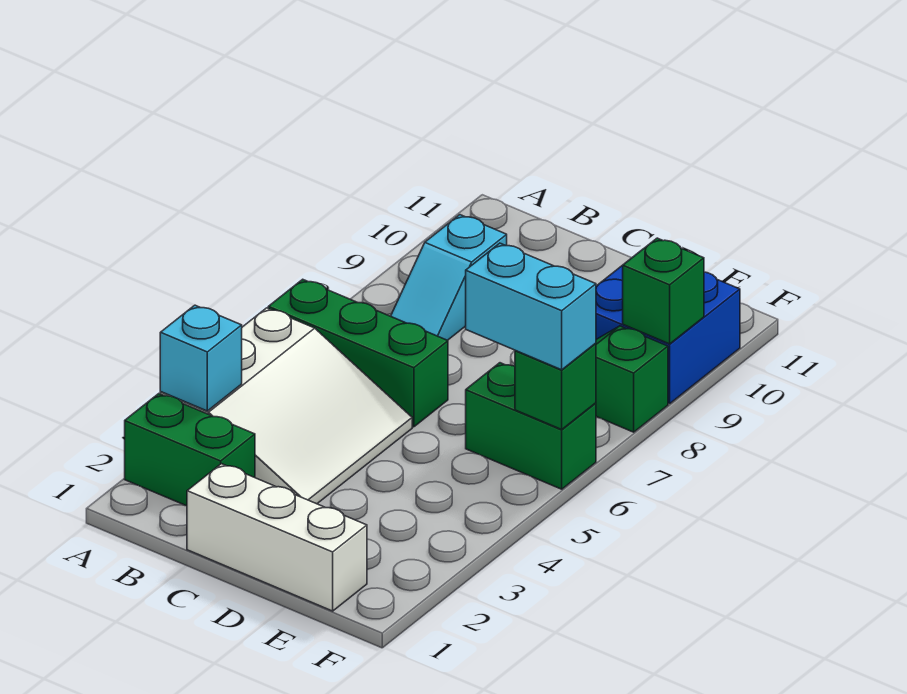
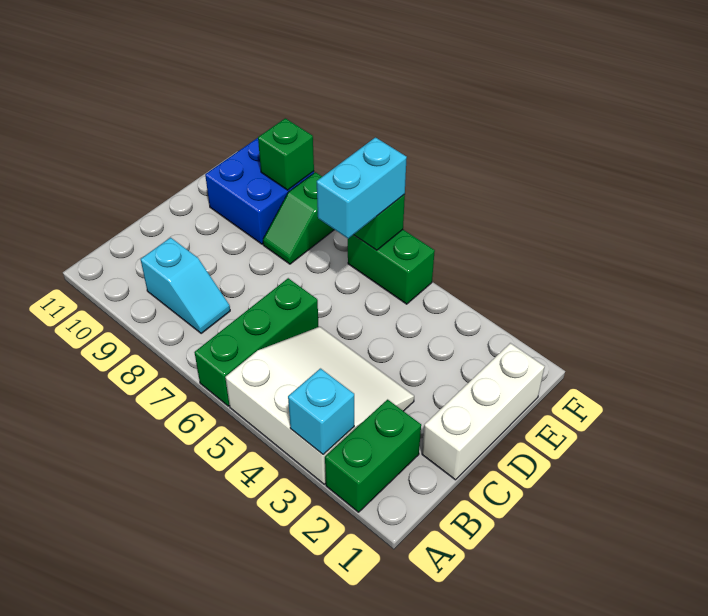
green brick E6:F6 level 1 -> green brick F5:F6 level 1

